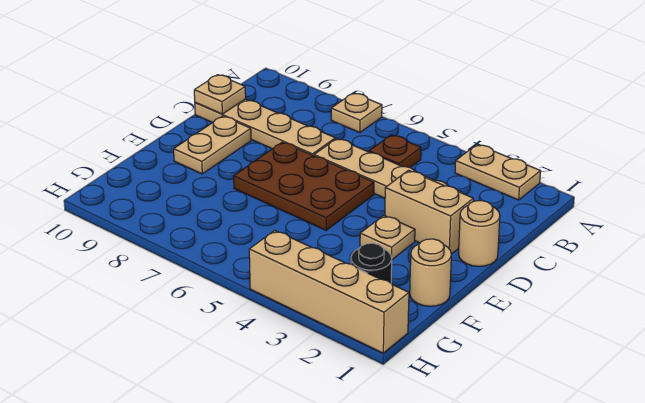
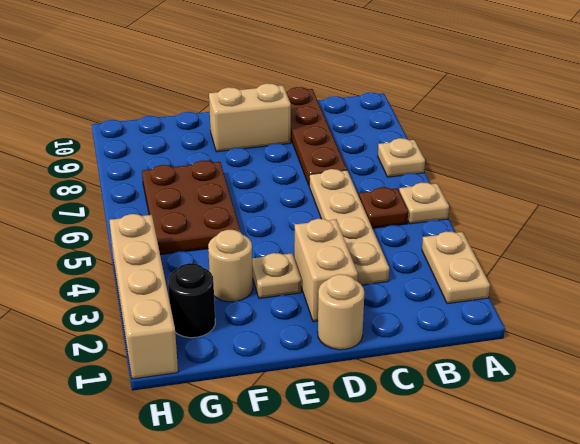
tan plate C7:C10 level 1 -> brown plate C7:C10 level 1
tan plate C10 level 2 -> tan plate A5 level 1
brown plate D5:E7 level 1 -> brown plate F5:G7 level 1
tan plate D9:E9 level 1 -> tan brick D9:E9 level 1
tan round brick F1 level 1 -> tan round brick F3 level 1

